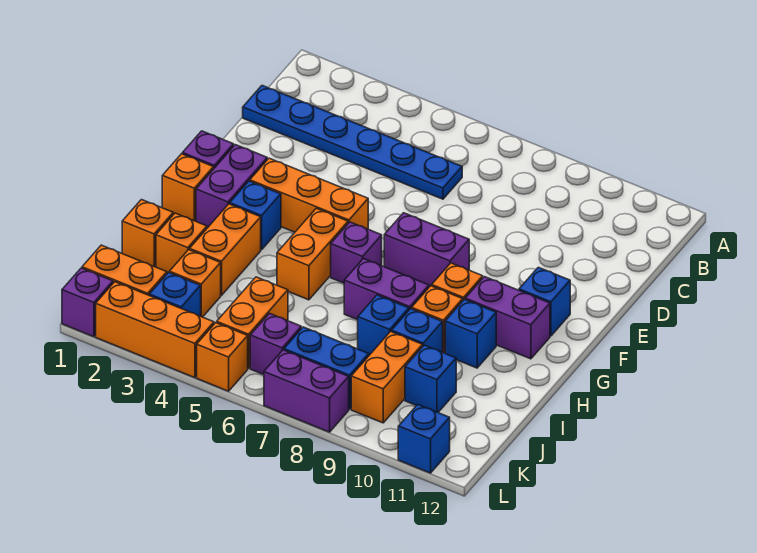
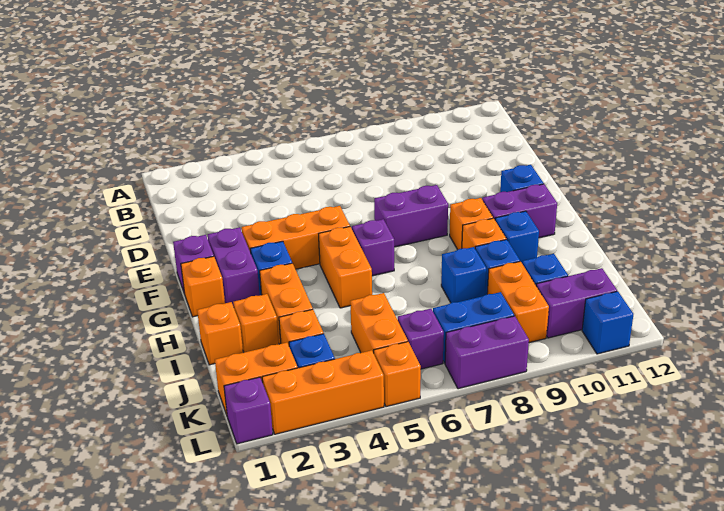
blue plate C1:C6 level 1 -> none
purple brick H7:H8 level 1 -> purple brick K10:K11 level 1

